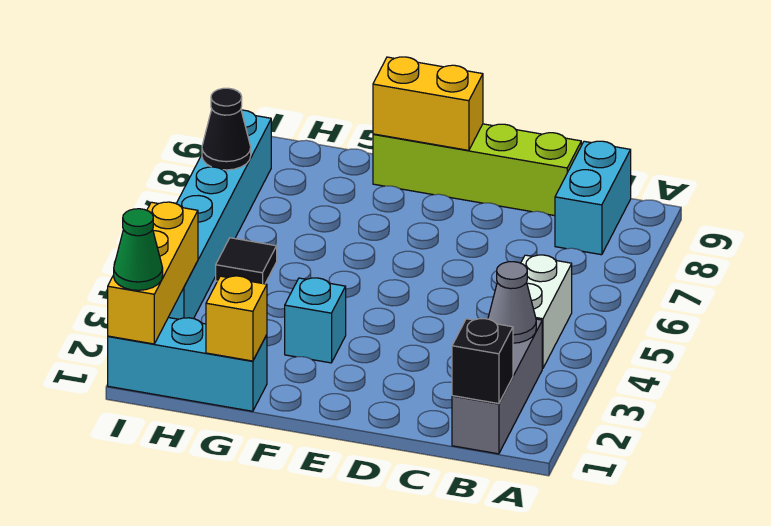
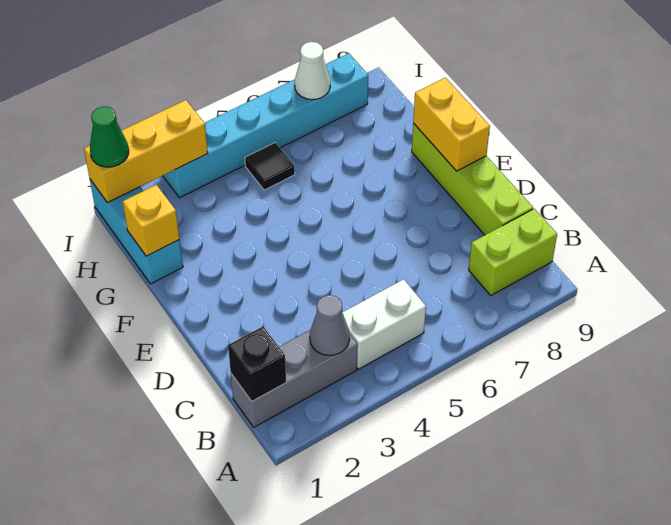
cyan brick B8:B9 level 1 -> lime brick B8:B9 level 1
cyan brick F3 level 1 -> none
black cone I7 level 2 -> white cone I7 level 2

